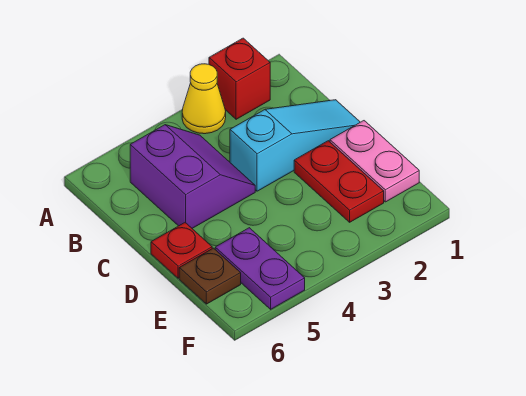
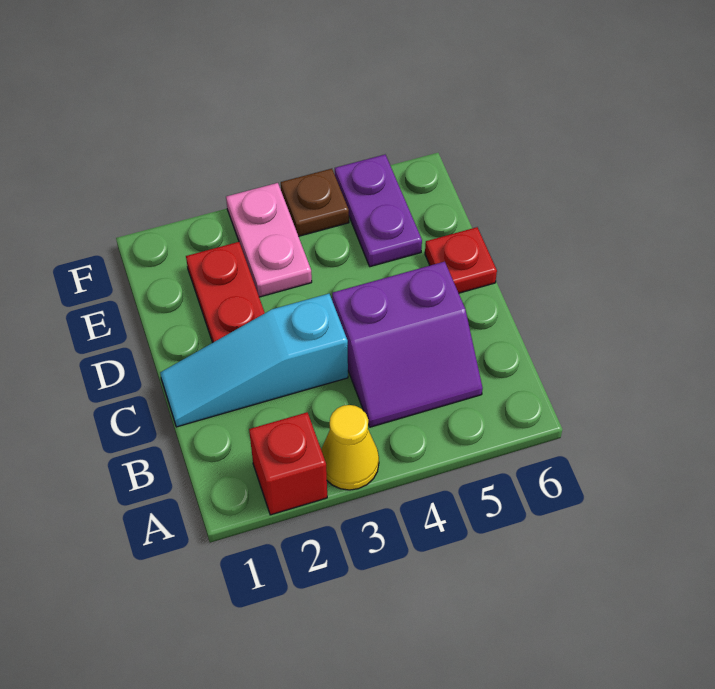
purple slope B4:C5 level 1 top 5 -> purple slope B4:C5 level 1 top C
pink plate D1:E1 level 1 -> pink plate E3:F3 level 1
brown plate E6 level 1 -> brown plate F4 level 1

